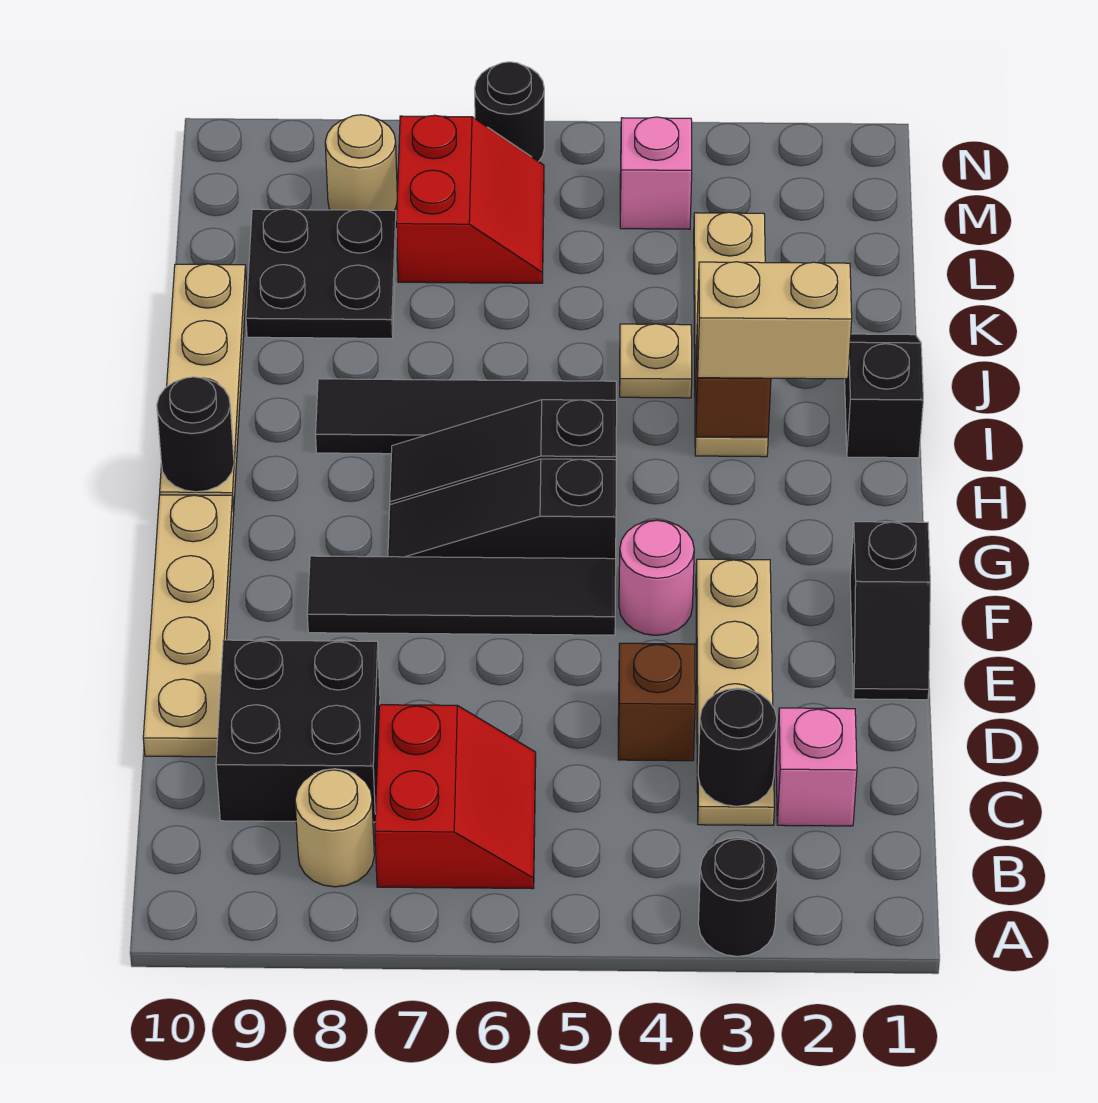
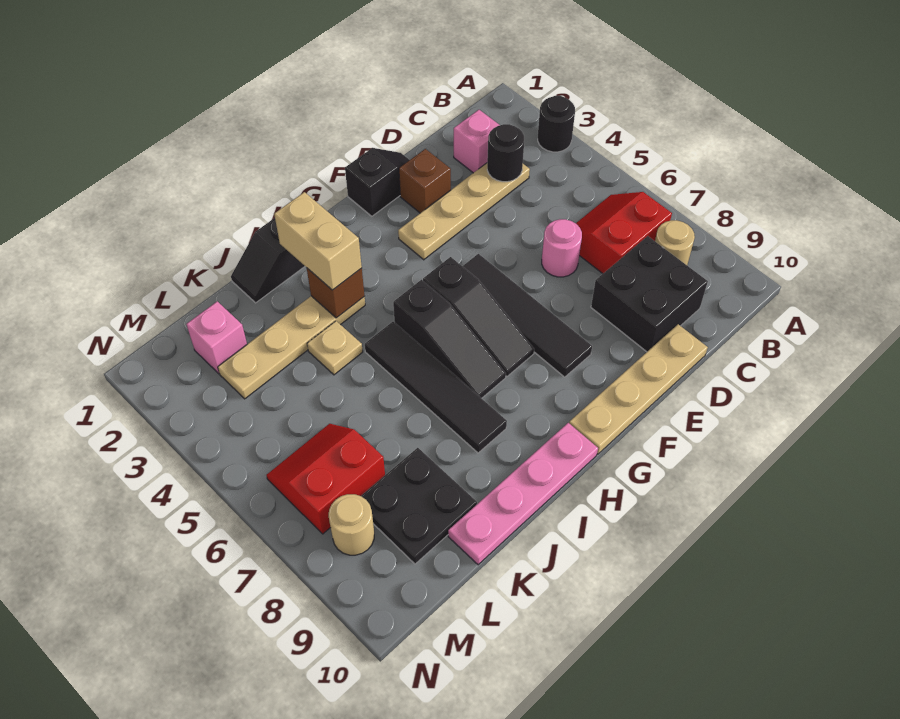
brown brick D4 level 1 -> brown brick E2 level 1
pink round brick F4 level 1 -> pink round brick D6 level 1
tan plate H10:K10 level 1 -> pink plate H10:K10 level 1
black round brick H10 level 2 -> none
pink brick M4 level 1 -> pink brick L2 level 1
black round brick N6 level 1 -> none

